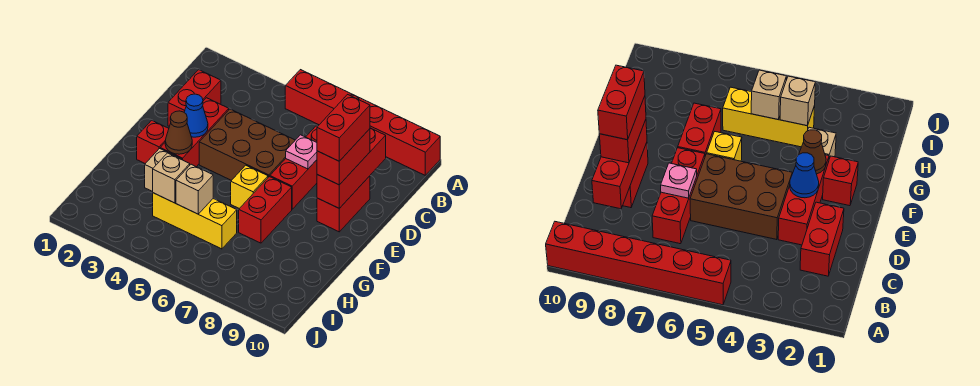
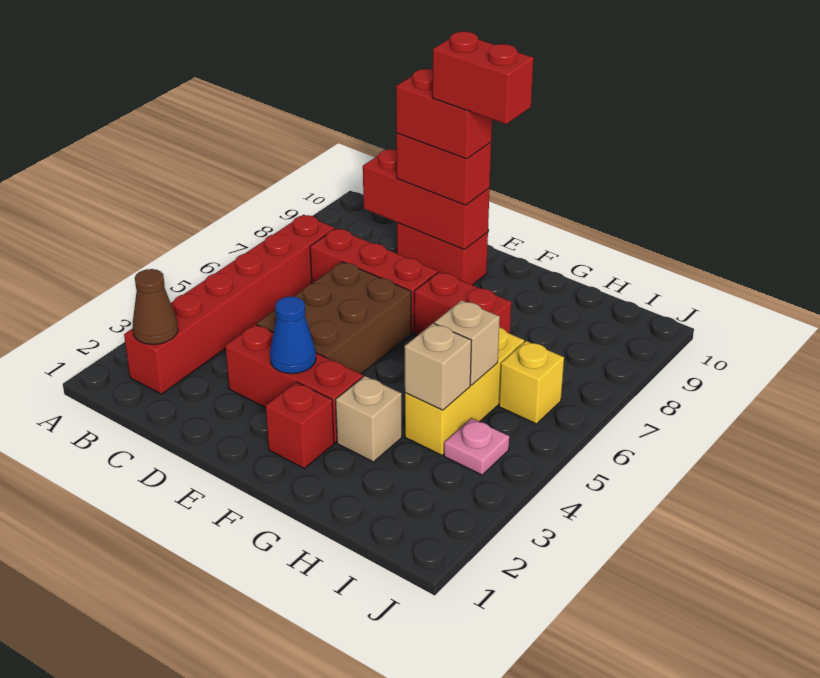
red brick A5:A10 level 1 -> red brick B2:B7 level 1
red brick C2:D2 level 1 -> red brick E9:F9 level 5
pink plate D7 level 2 -> pink plate I4 level 1
brown cone F3 level 2 -> brown cone B2 level 2
yellow brick F6 level 1 -> yellow brick I6 level 1

